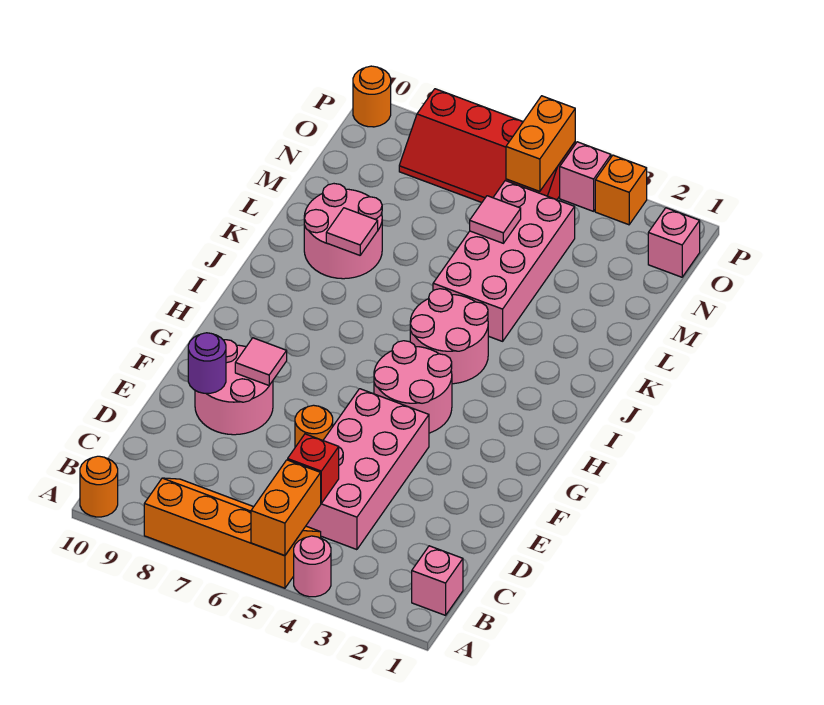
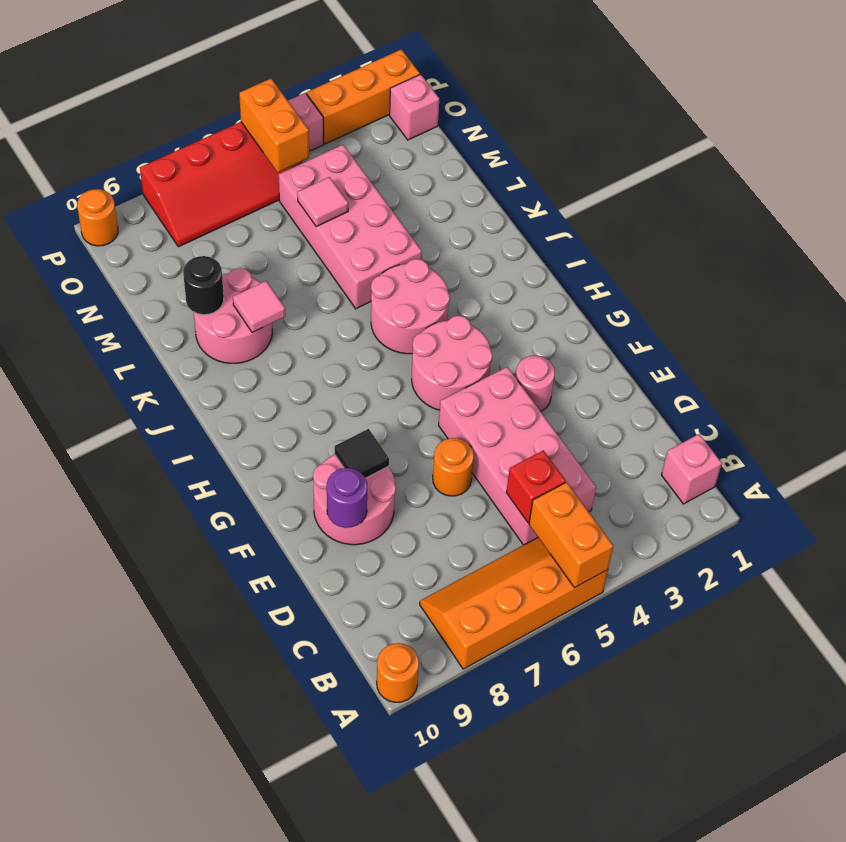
pink round brick A4 level 1 -> pink round brick F3 level 1
pink tile F8 level 2 -> black tile F8 level 2
none -> black round brick L9 level 2
orange brick P3 level 1 -> orange brick P1:P3 level 1

